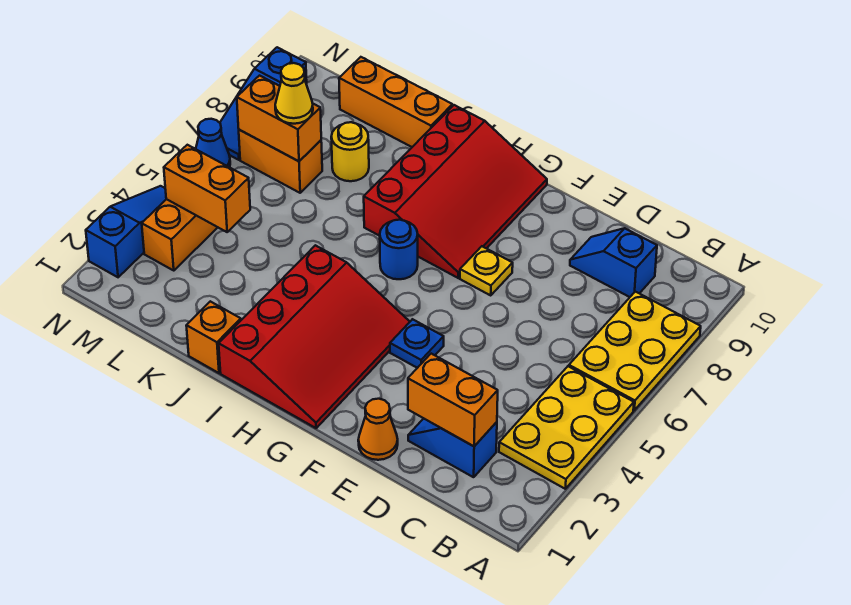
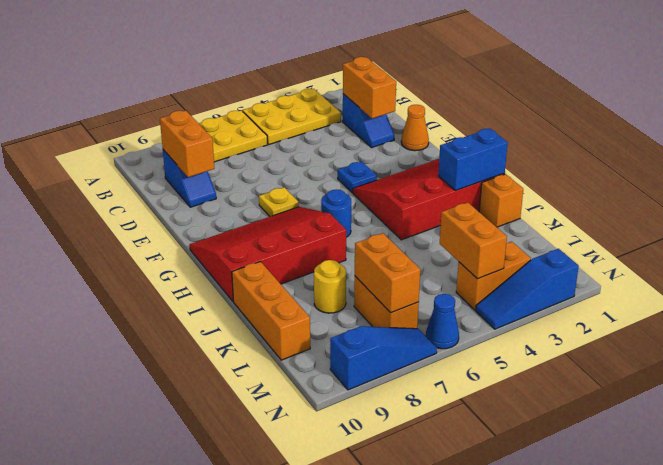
none -> orange brick C9:D9 level 2
none -> blue brick I1:I2 level 2
yellow cone L7 level 3 -> none

